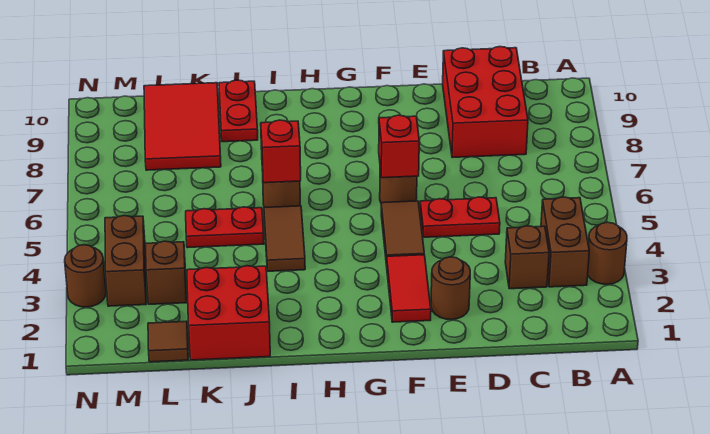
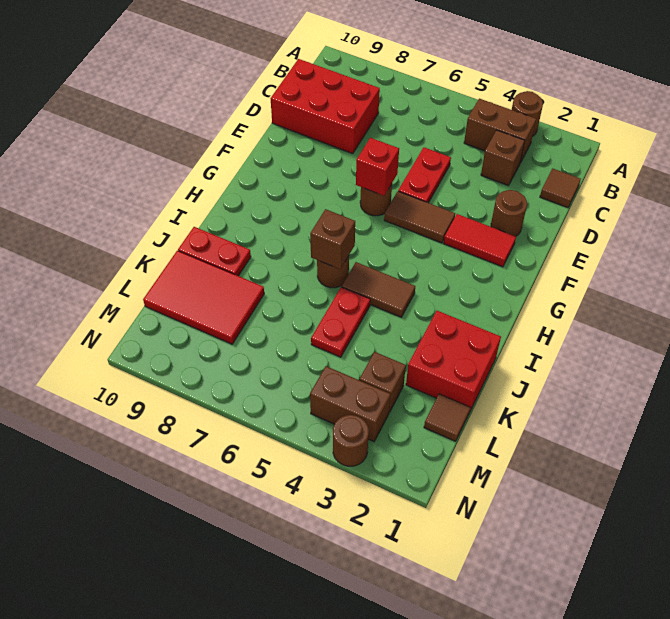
none -> brown tile C1 level 1
red brick I6 level 2 -> brown brick I6 level 2

